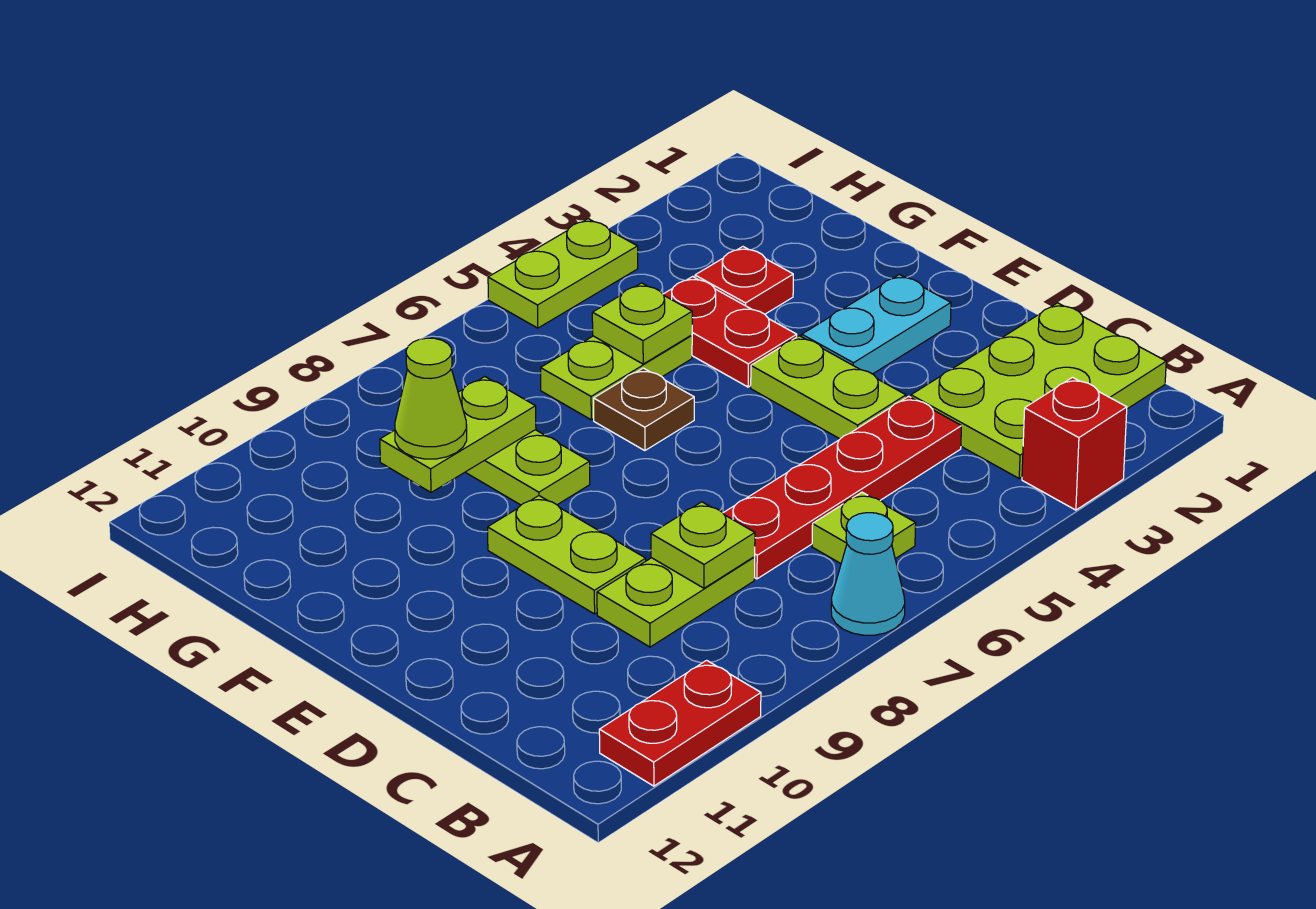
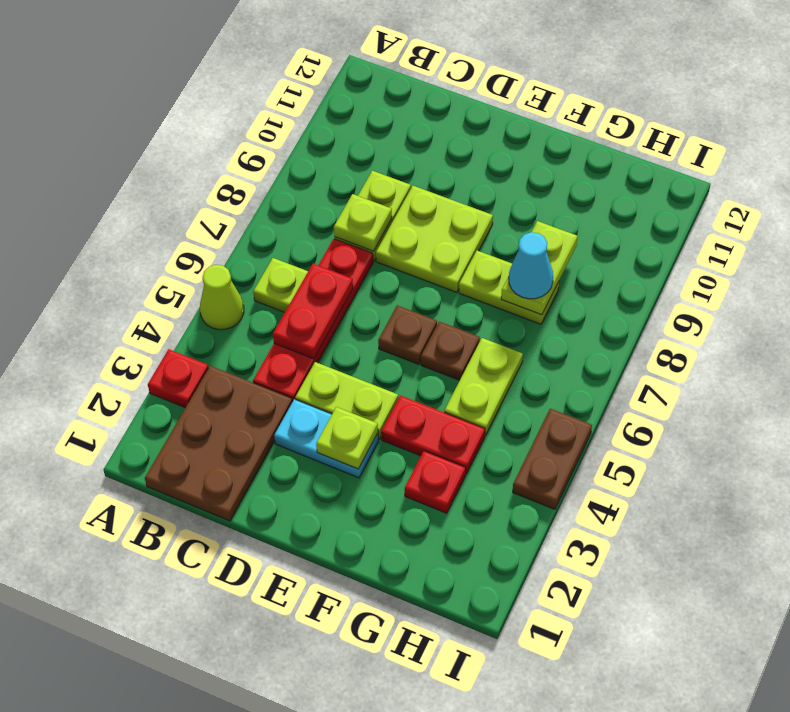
red brick A3 level 1 -> red plate A3 level 1
cyan cone A7 level 1 -> cyan cone G8 level 3
red plate A10:A11 level 1 -> red plate C5:C6 level 2
lime plate B1:C3 level 1 -> brown plate B1:C3 level 1
lime plate D9:E9 level 1 -> lime plate D8:E9 level 1
cyan plate E2:E3 level 1 -> cyan plate D3:E3 level 1
none -> brown plate E6 level 1
lime plate G5 level 2 -> lime plate E3 level 2
lime cone G9 level 3 -> lime cone A5 level 1
lime plate I4:I5 level 1 -> brown plate I4:I5 level 1

